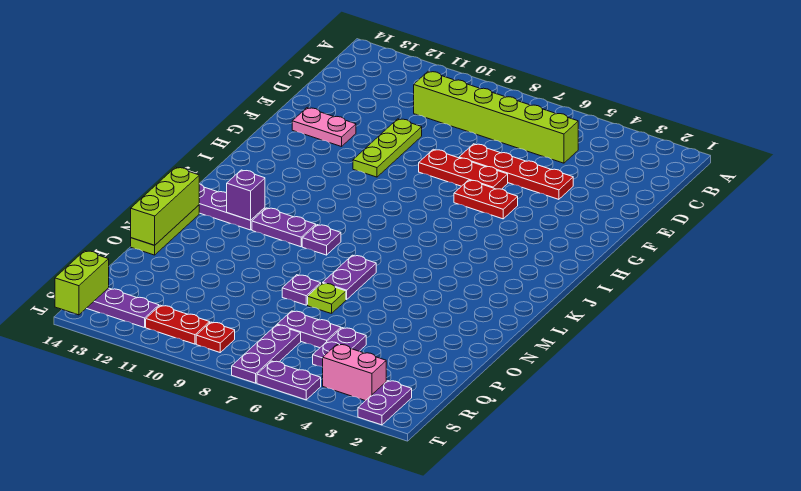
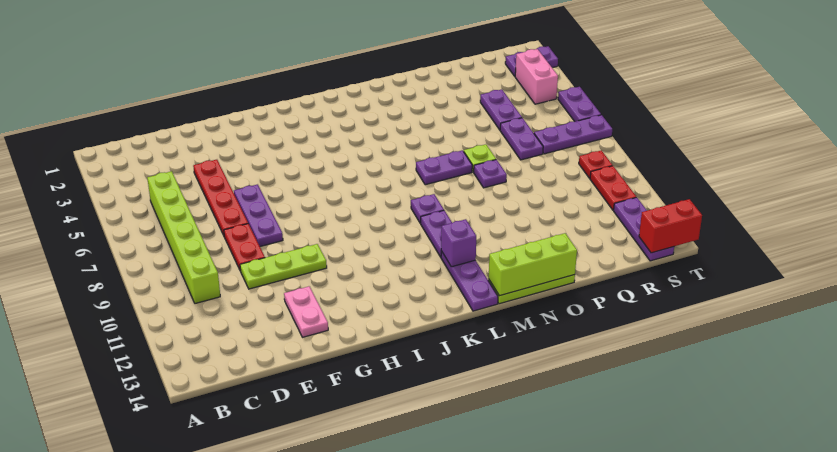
red plate F6:F8 level 1 -> purple plate F6:F8 level 1
red plate G5:G6 level 1 -> red plate E8:E9 level 1
purple plate Q5:R5 level 1 -> purple plate Q4:Q5 level 1
lime brick S14:T14 level 2 -> red brick S14:T14 level 2

